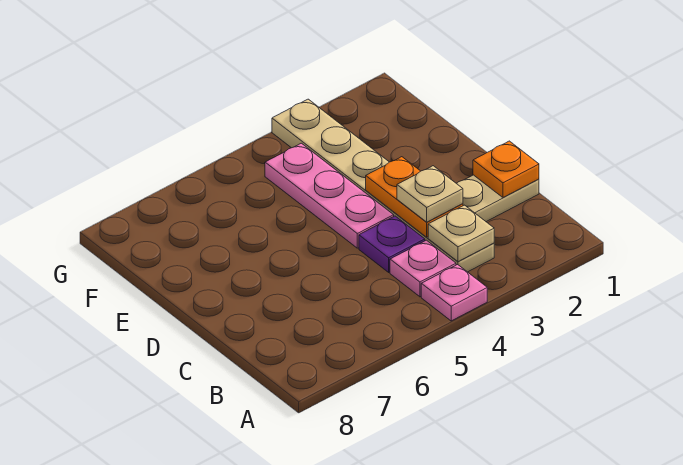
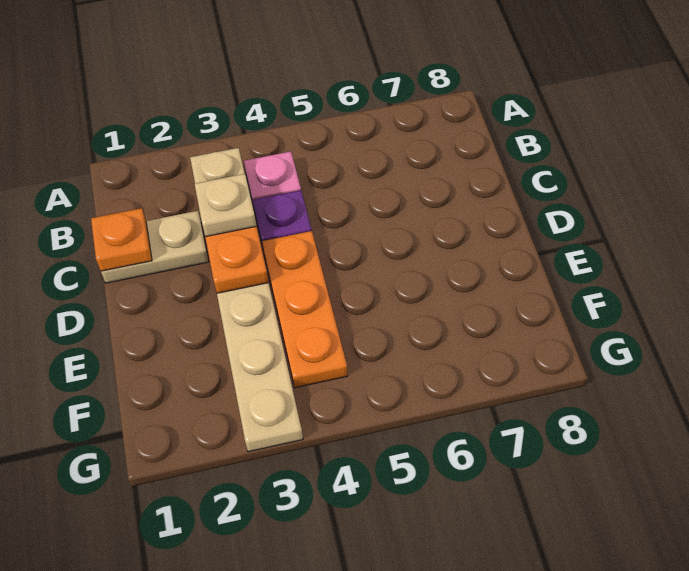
pink plate A4 level 1 -> none
pink plate D4:F4 level 1 -> orange plate D4:F4 level 1

